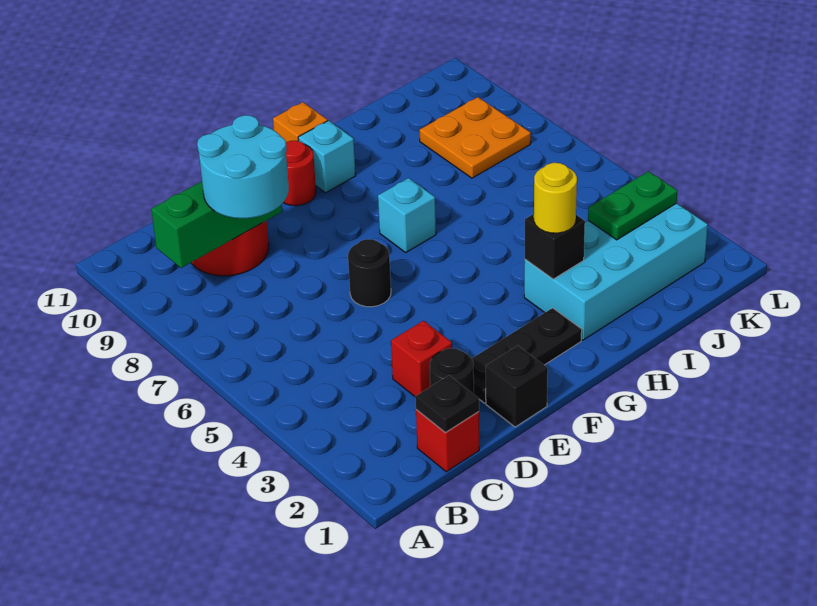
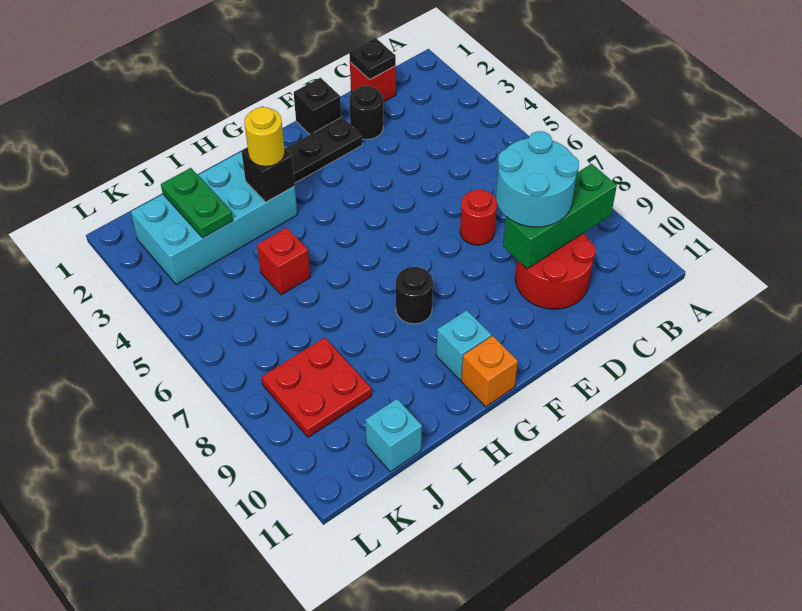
red brick D3 level 1 -> red brick I5 level 1
black round brick E6 level 1 -> black round brick G8 level 1
red round brick F10 level 1 -> red round brick D7 level 1
cyan brick G7 level 1 -> cyan brick J11 level 1
green plate J3:K3 level 2 -> green plate J2:J3 level 2
orange plate J8:K9 level 1 -> red plate J8:K9 level 1

